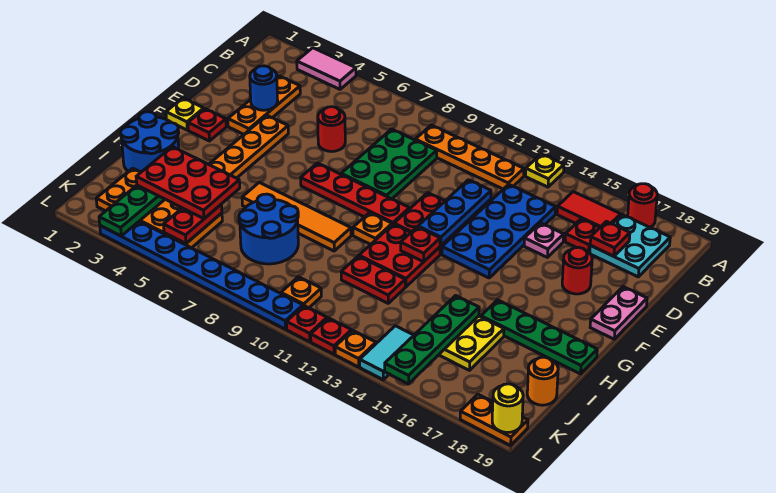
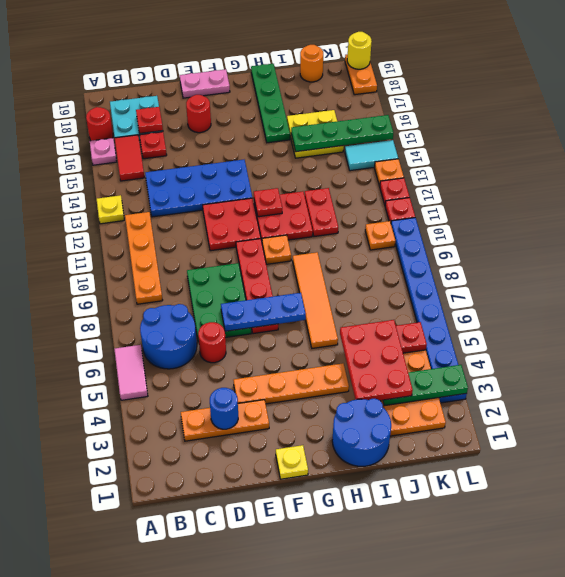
pink tile A3:A4 level 1 -> pink tile A5:A6 level 1
green plate C8:E9 level 1 -> green plate D7:E9 level 1
blue plate D12:F12 level 2 -> blue plate E7:G7 level 2
pink plate D15 level 1 -> pink plate A16 level 1
red plate F2 level 1 -> none
blue round brick I7:J8 level 1 -> blue round brick B6:C7 level 1

